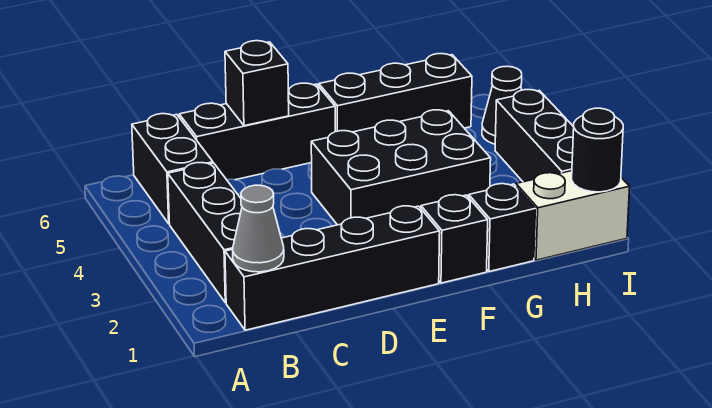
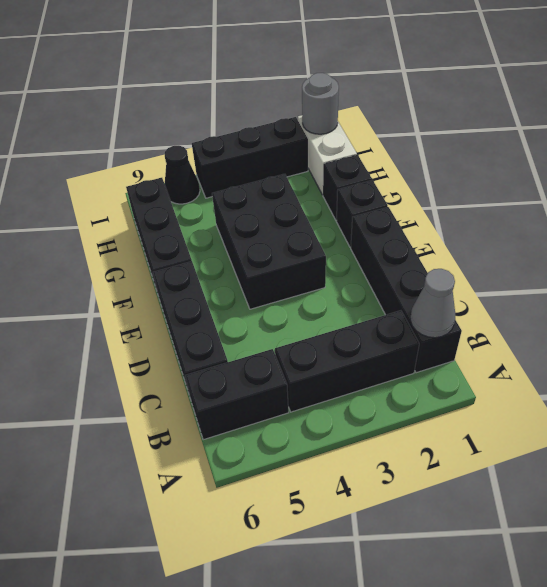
black brick D6 level 2 -> none
black round brick I1 level 2 -> grey round brick I1 level 2

